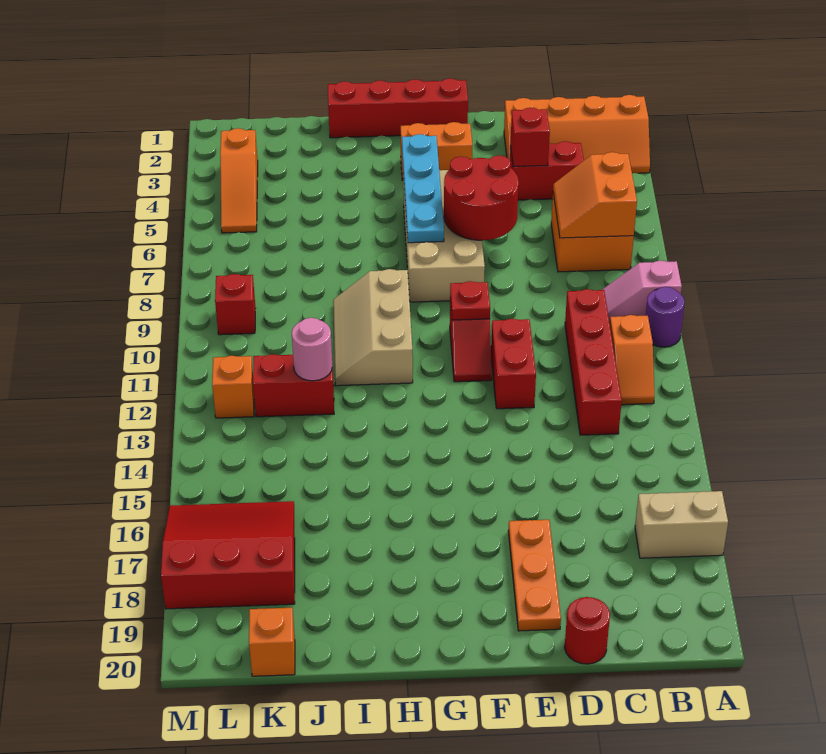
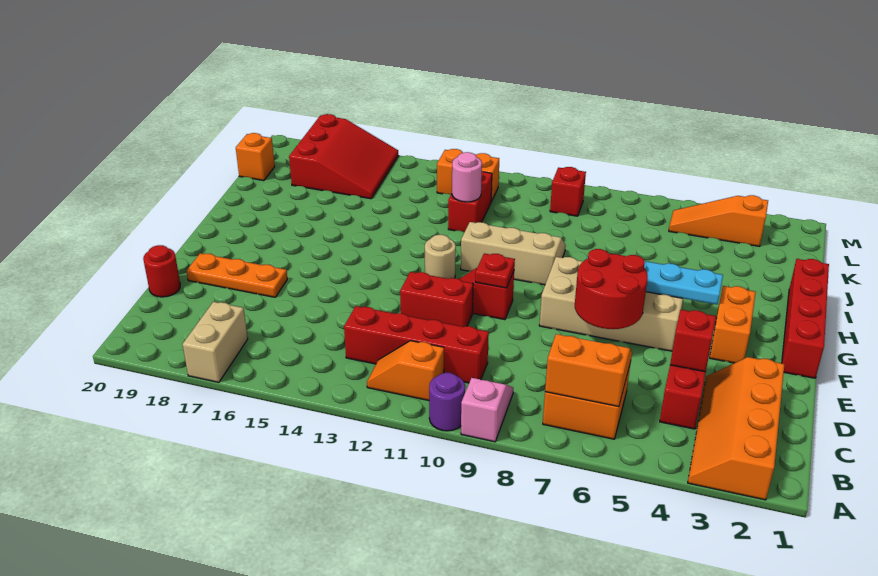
none -> tan round brick G12 level 1
orange brick L12 level 1 -> orange brick L12:L13 level 1

